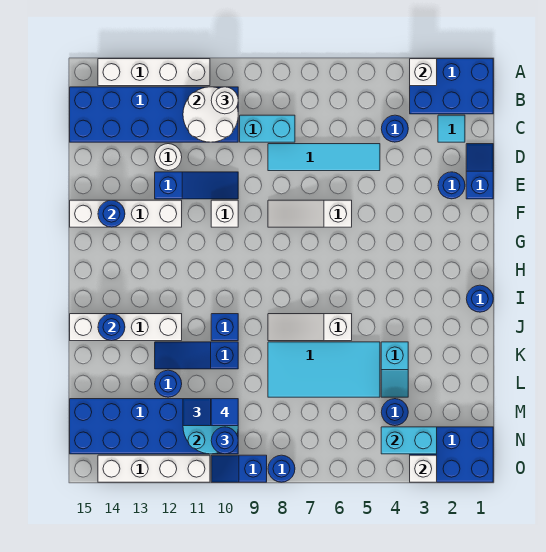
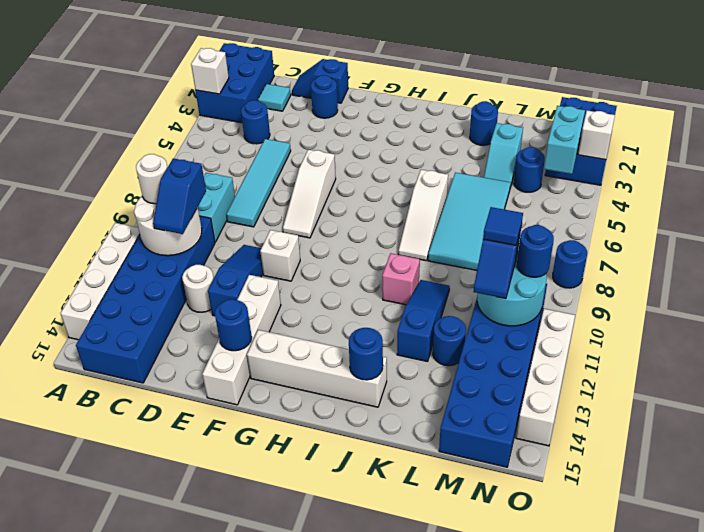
blue round brick I1 level 1 -> blue round brick K2 level 1
blue brick J10 level 1 -> pink brick J10 level 1
white brick J12:J15 level 1 -> white brick G14:J14 level 1
cyan slope K4:L4 level 1 top K -> cyan slope L3:L4 level 1 top 3
blue slope K10:K12 level 1 top 10 -> blue slope K10:K12 level 1 top 12
blue slope O9:O10 level 1 top 9 -> blue slope C10:C11 level 3 top 10

